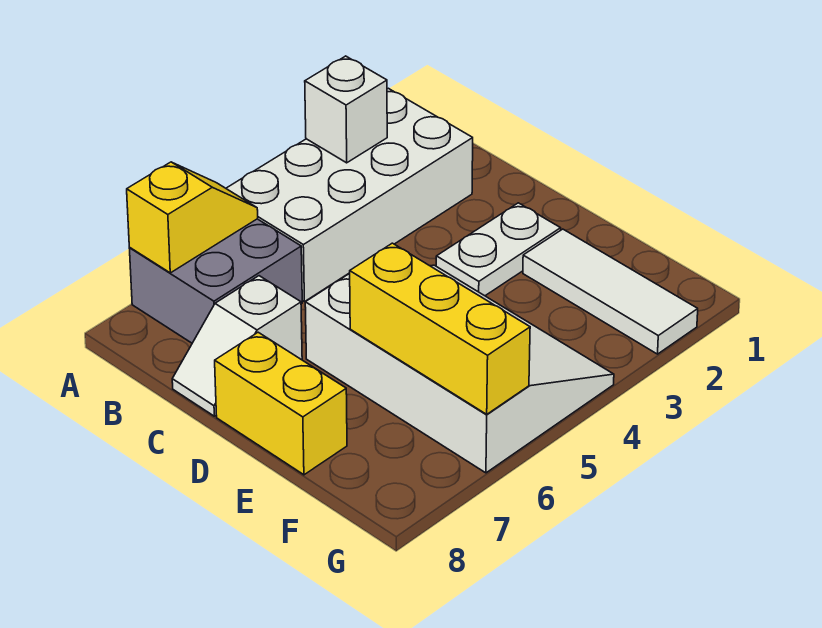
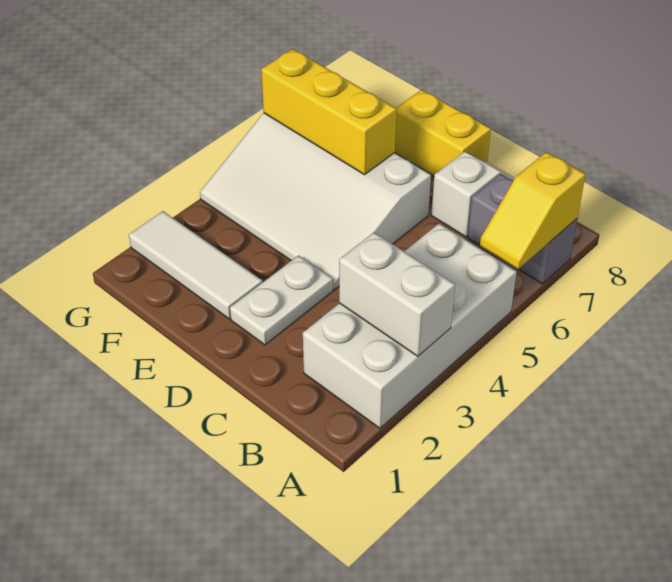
white brick A3 level 2 -> white brick A3:B3 level 2
grey brick A6:B7 level 1 -> grey brick A7:B7 level 1

